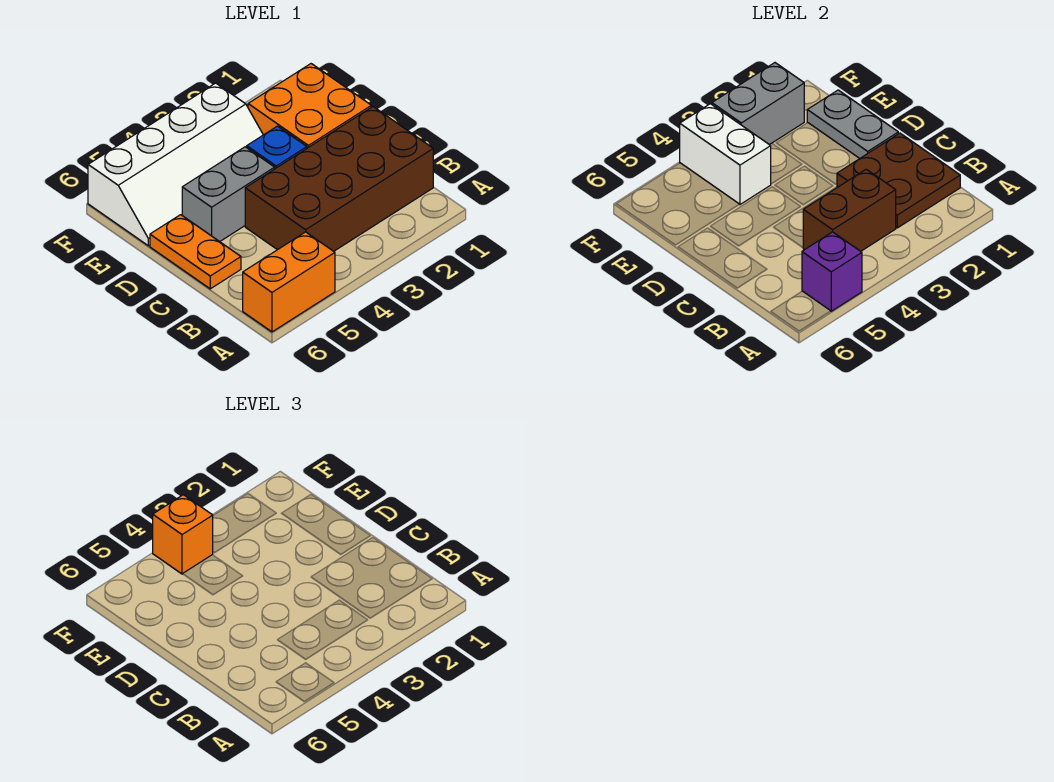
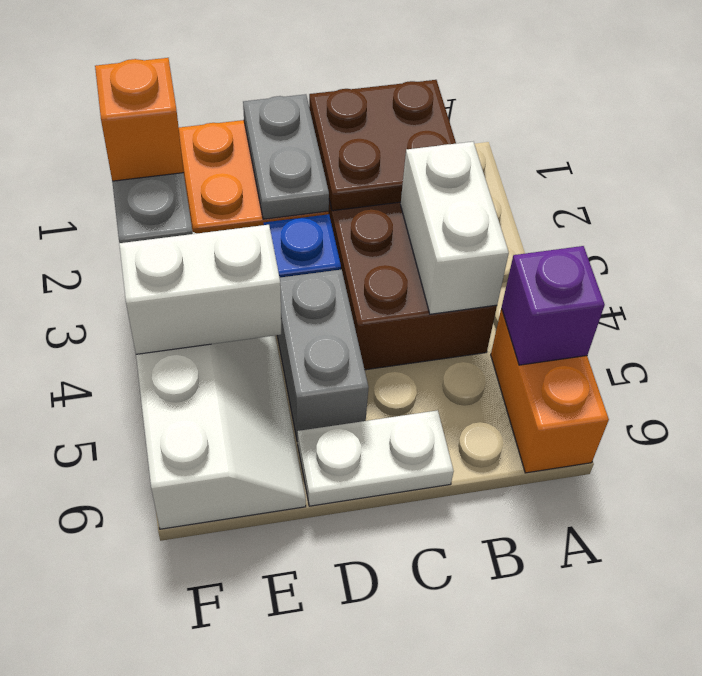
brown brick B3:B4 level 2 -> white brick B3:B4 level 2
orange plate C6:D6 level 1 -> white plate C6:D6 level 1
grey plate D1:E1 level 2 -> grey plate D1:D2 level 2
orange brick F4 level 3 -> orange brick F2 level 3

